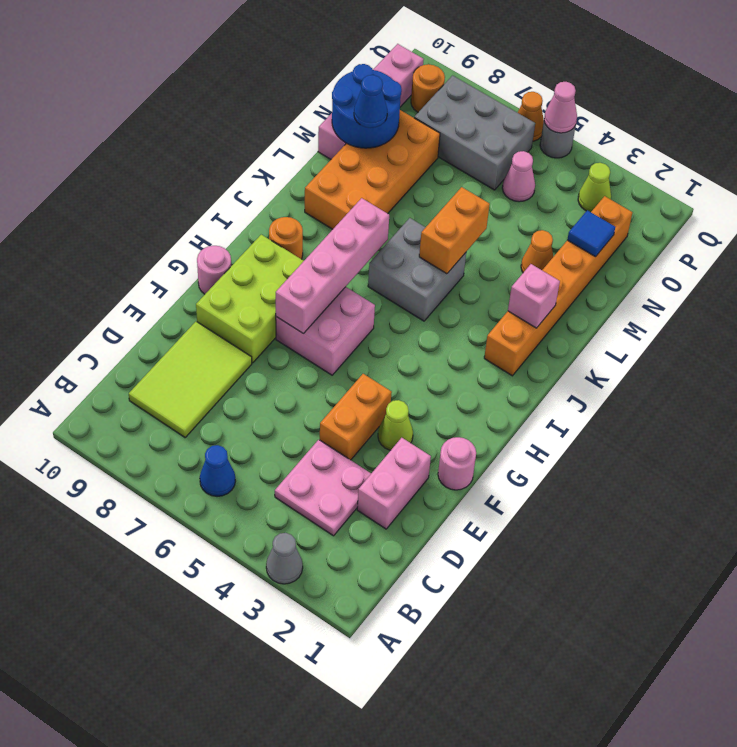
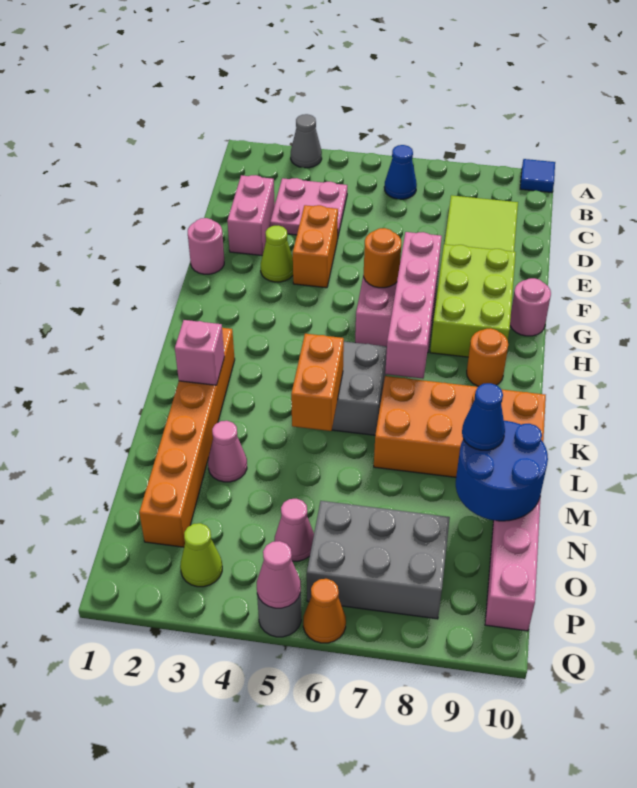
orange brick K8:N9 level 1 -> orange brick K7:L10 level 1
orange cone M3 level 1 -> pink cone M3 level 1
blue tile N2 level 2 -> blue tile A10 level 1
orange round brick P9 level 1 -> orange round brick G6 level 2

